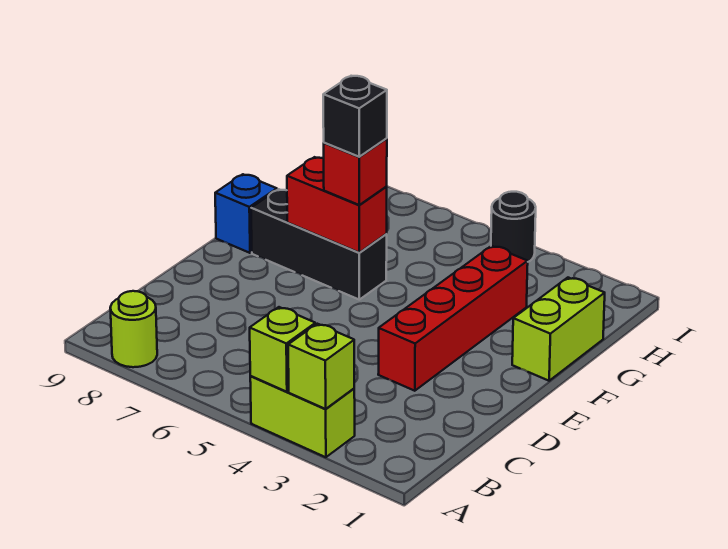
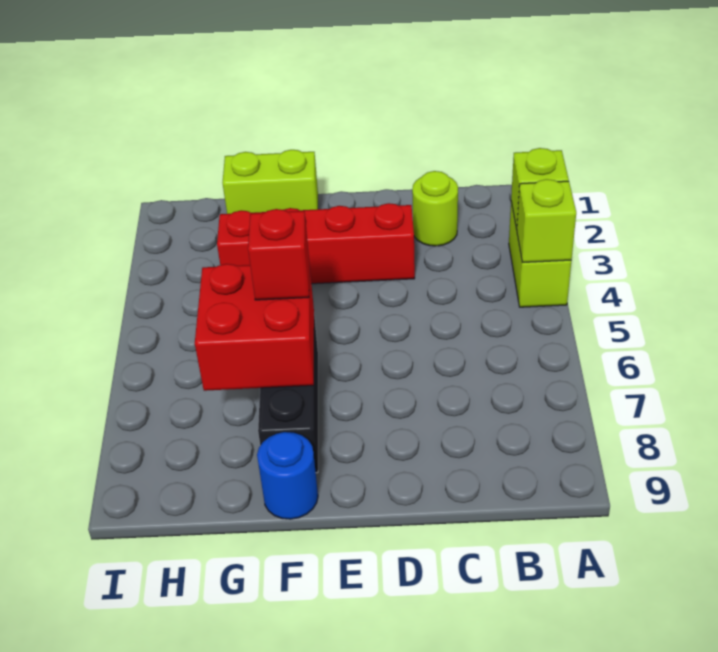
lime round brick A8 level 1 -> lime round brick C2 level 1
red brick F6:F7 level 2 -> red brick F6:G7 level 2
black brick F6 level 4 -> none
blue brick F9 level 1 -> blue round brick F9 level 1
black round brick I4 level 1 -> none

